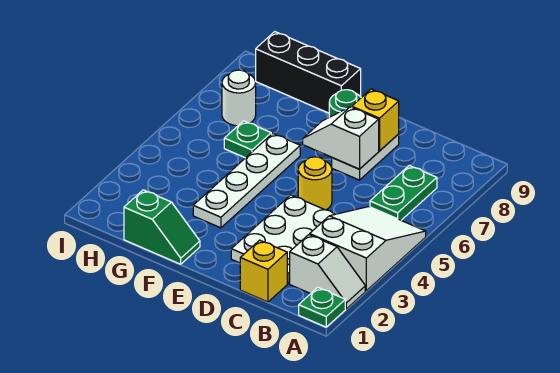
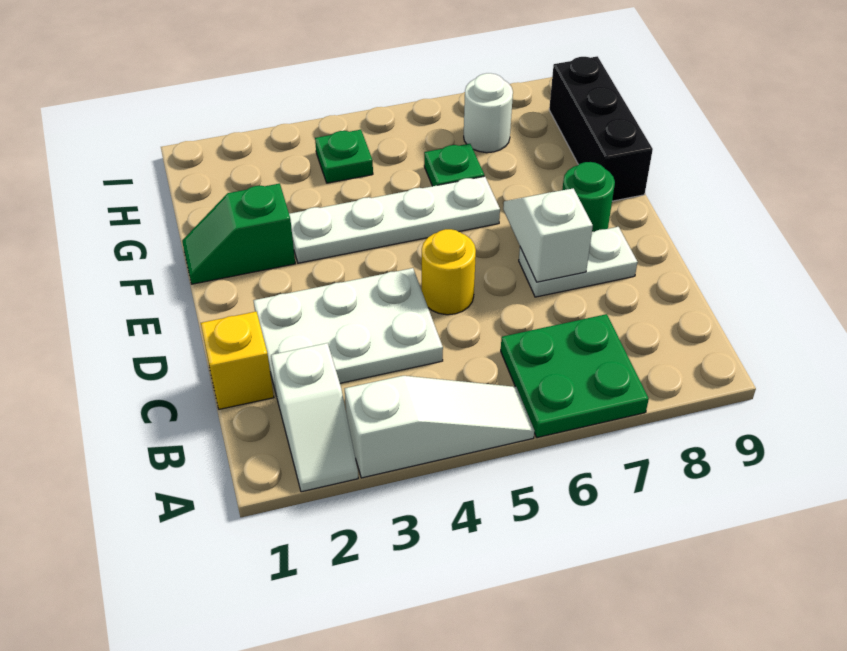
green plate A1 level 1 -> green plate H4 level 1
white slope A3:B5 level 1 top 3 -> white slope A3:A5 level 1 top 3
green plate B6:B7 level 1 -> green plate A6:B7 level 1
yellow brick D8 level 2 -> none
green slope F1:G1 level 1 top G -> green slope F1:F2 level 1 top 2

